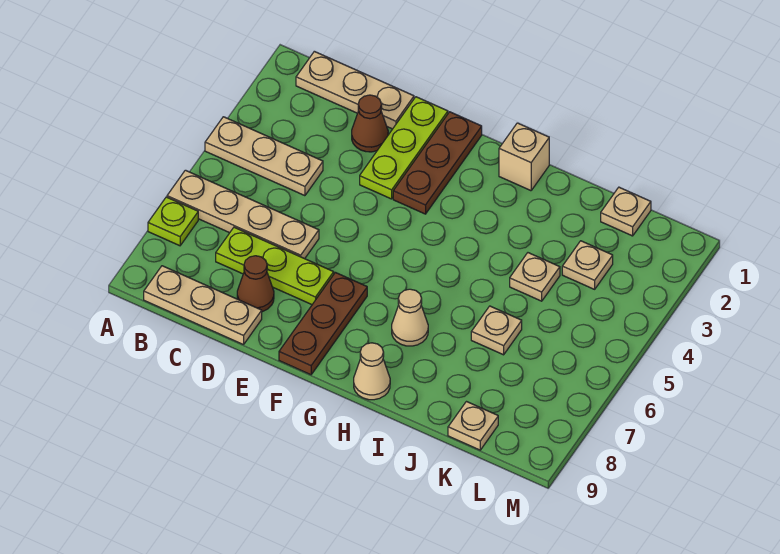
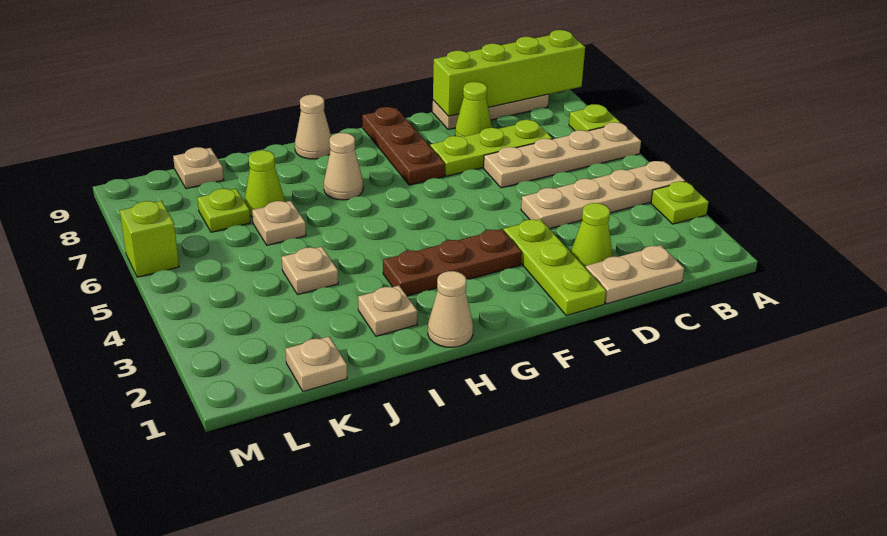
none -> lime plate A3 level 1
tan plate A4:C4 level 1 -> tan plate A4:D4 level 1
none -> lime brick A9:D9 level 2
tan plate B1:D1 level 1 -> tan plate C1:D1 level 1
brown cone D2 level 1 -> lime cone D2 level 1
brown cone D8 level 1 -> lime cone D8 level 1
brown plate F1:F3 level 1 -> brown plate F3:H3 level 1
tan brick H1 level 1 -> tan cone H1 level 1
none -> lime cone J7 level 1
tan plate K3 level 1 -> tan plate I2 level 1
none -> lime plate K7 level 1
none -> lime brick M6 level 1

